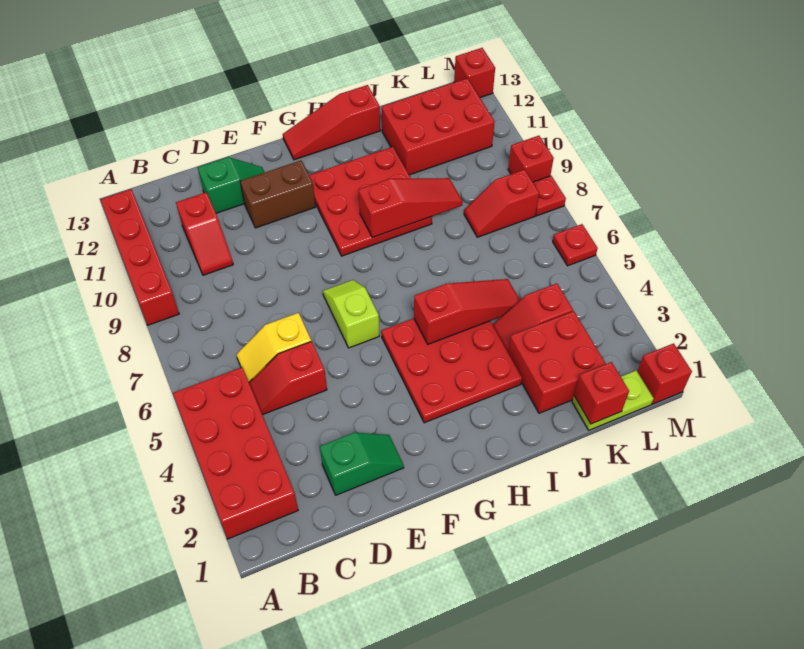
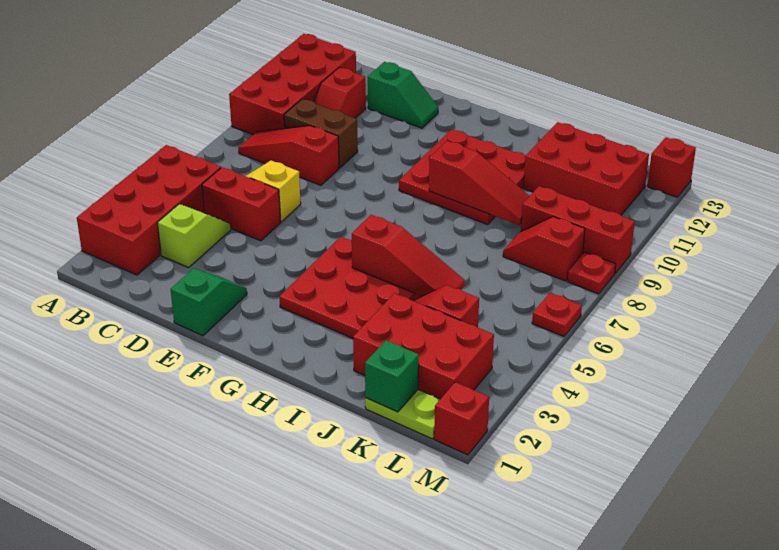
red brick A9:A12 level 1 -> red brick A9:B12 level 1
red slope C5:D5 level 1 top D -> red brick C5:D5 level 1
green slope D2:E2 level 1 top D -> green slope E1:E2 level 1 top 1
brown brick E11:F11 level 1 -> brown brick C9:D9 level 1
lime slope F6:F7 level 1 top 6 -> lime slope C3:C4 level 1 top 3
red slope G13:I13 level 1 top I -> red slope B8:D8 level 1 top D
red brick J2:K3 level 1 -> red brick J2:L3 level 1
red brick K1 level 2 -> green brick K1 level 2
red brick M9 level 1 -> red brick K9:M9 level 1

